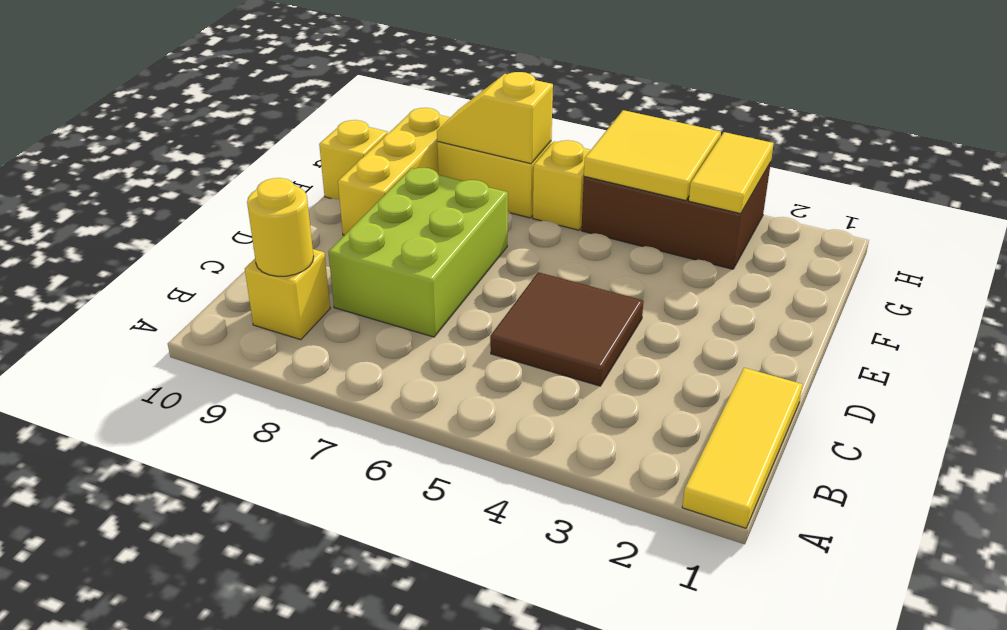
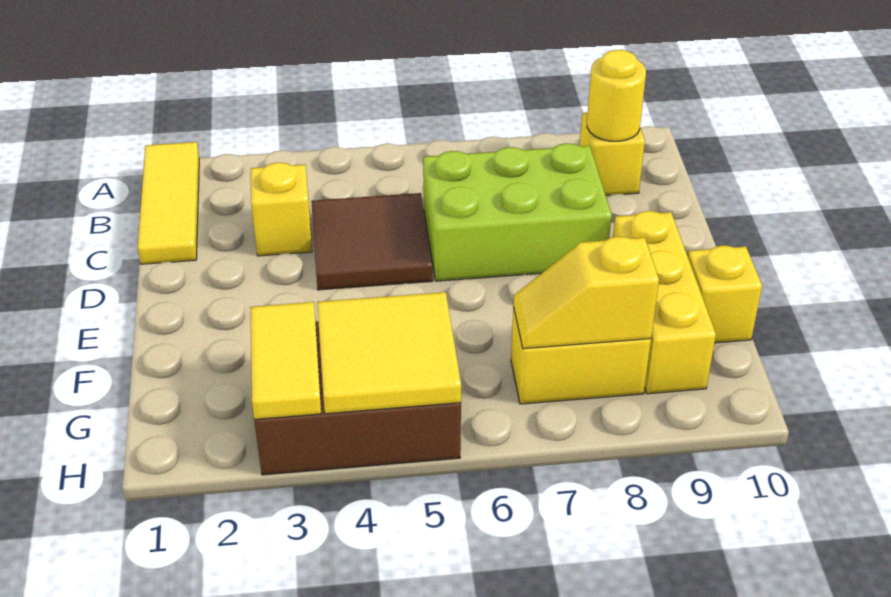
lime brick C7:E8 level 1 -> lime brick C6:D8 level 1
yellow brick G6 level 1 -> yellow brick C3 level 1
yellow slope G7:G8 level 2 top 7 -> yellow slope G7:G8 level 2 top 8

